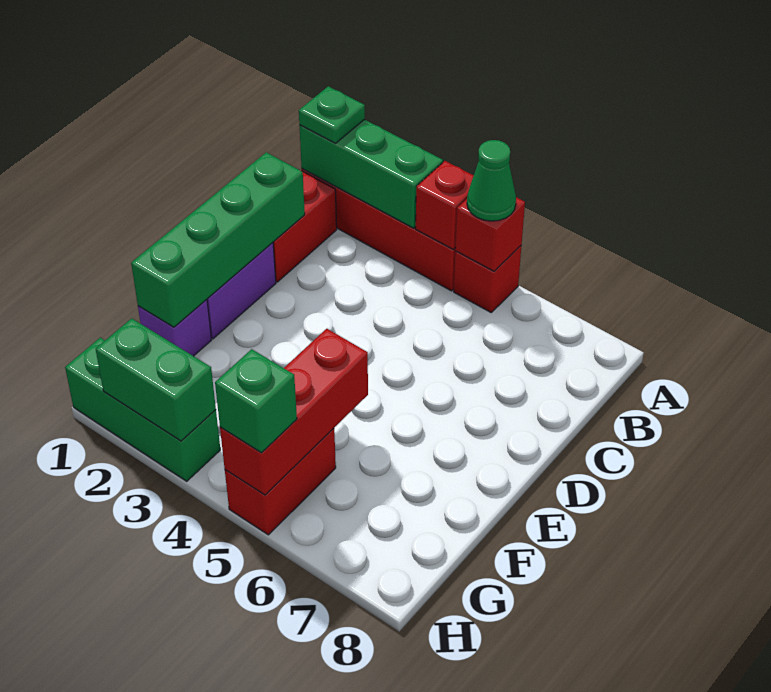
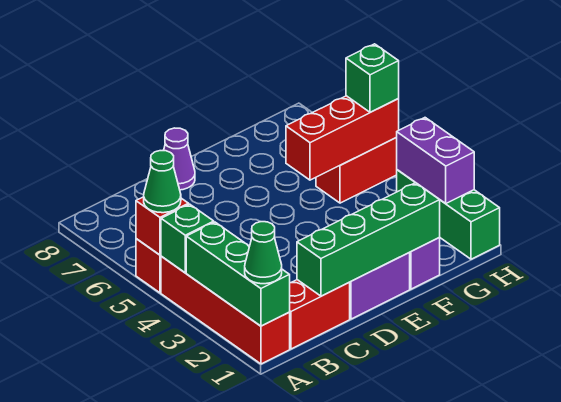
green plate A1 level 3 -> green cone A1 level 3
red brick A4 level 2 -> green brick A4 level 2
none -> purple cone D8 level 1
green brick H2:H3 level 2 -> purple brick H2:H3 level 2

